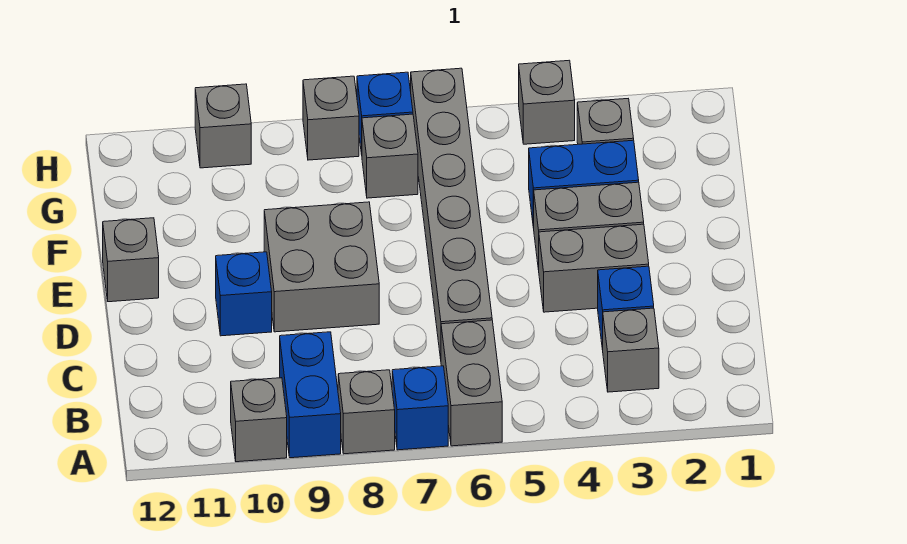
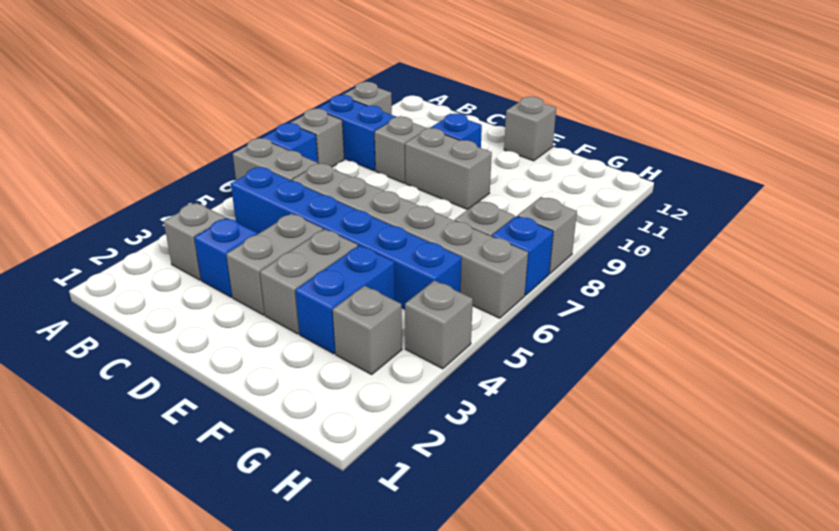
none -> blue brick B5:G5 level 1
grey brick D8:E9 level 1 -> grey brick D9:E9 level 1
grey brick H10 level 1 -> grey brick C9 level 1

